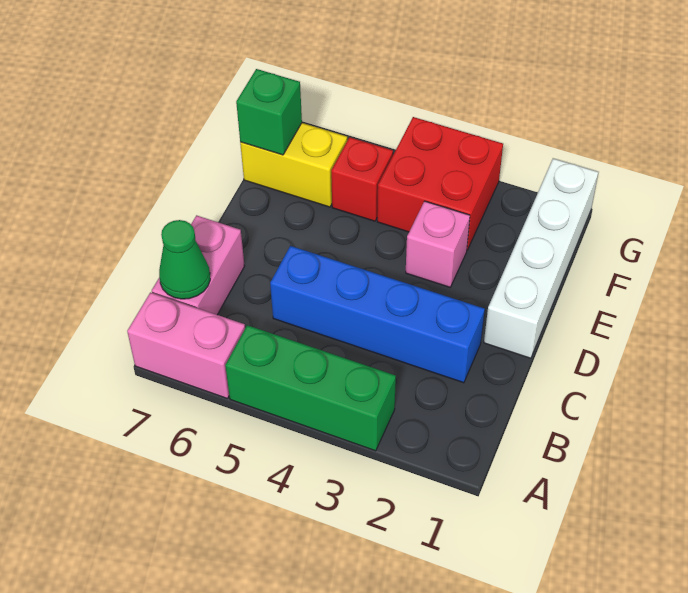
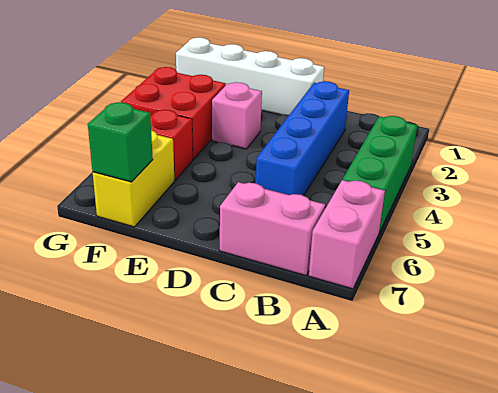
green cone B7 level 2 -> none

